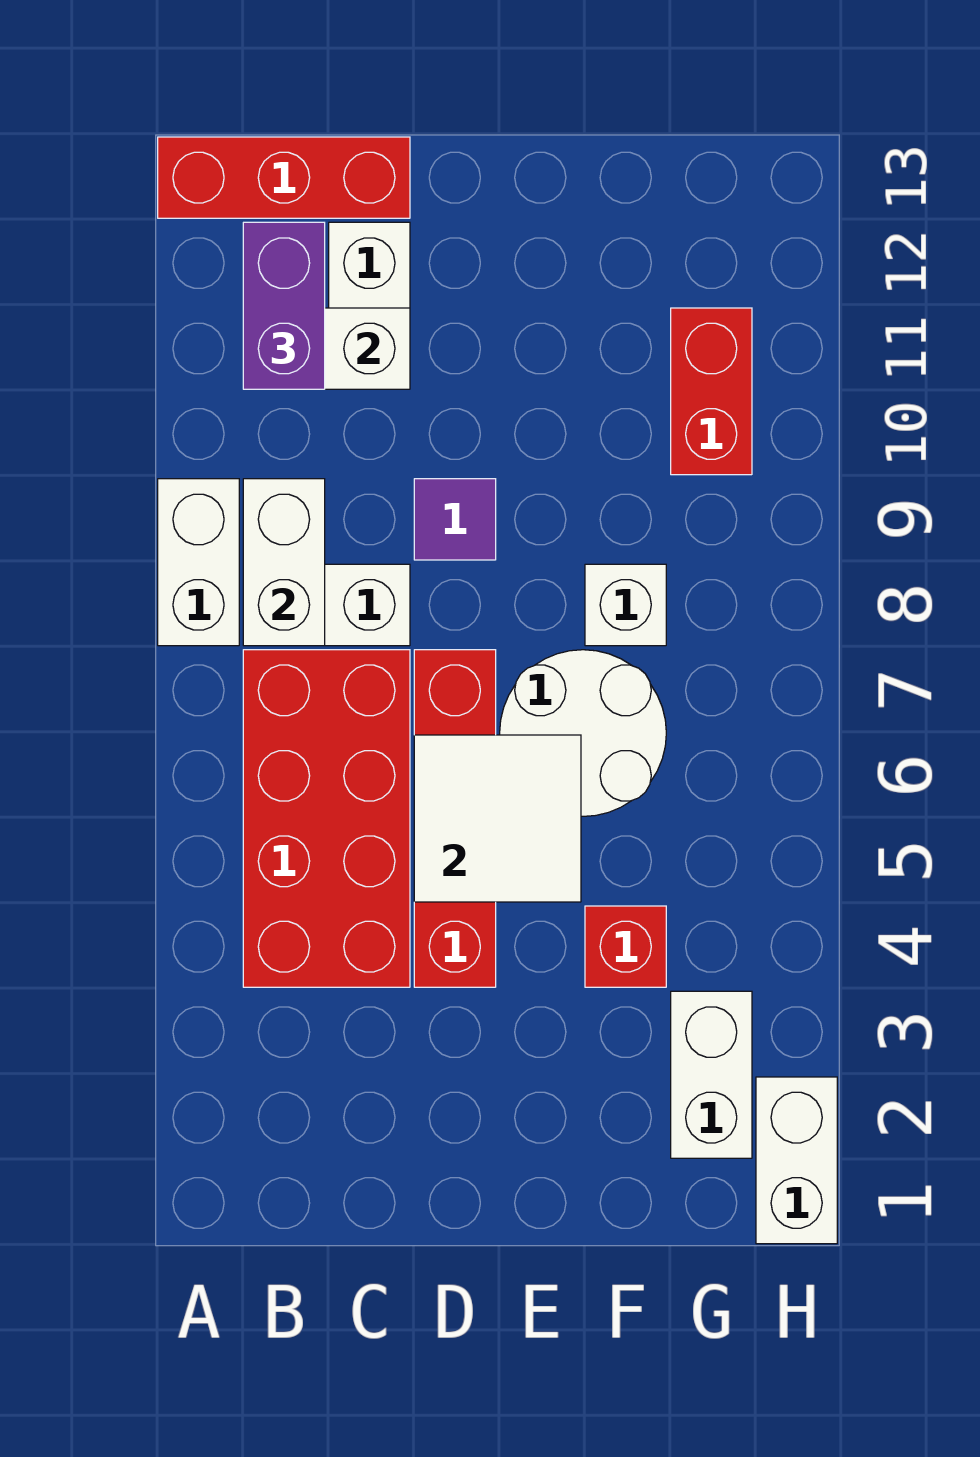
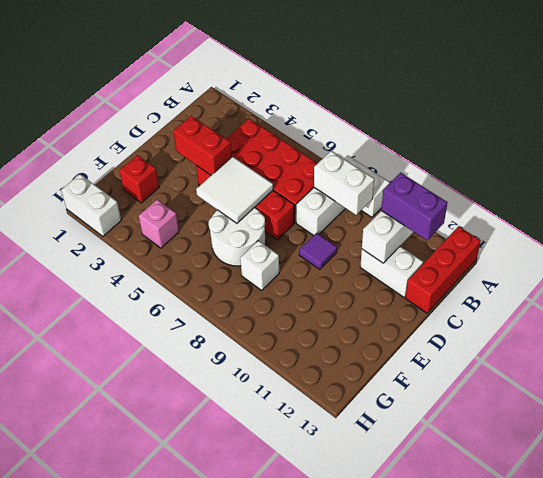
red brick F4 level 1 -> red brick F2 level 1
white brick G2:G3 level 1 -> none
none -> pink brick G4 level 1
red brick G10:G11 level 1 -> red brick D3:D4 level 2

